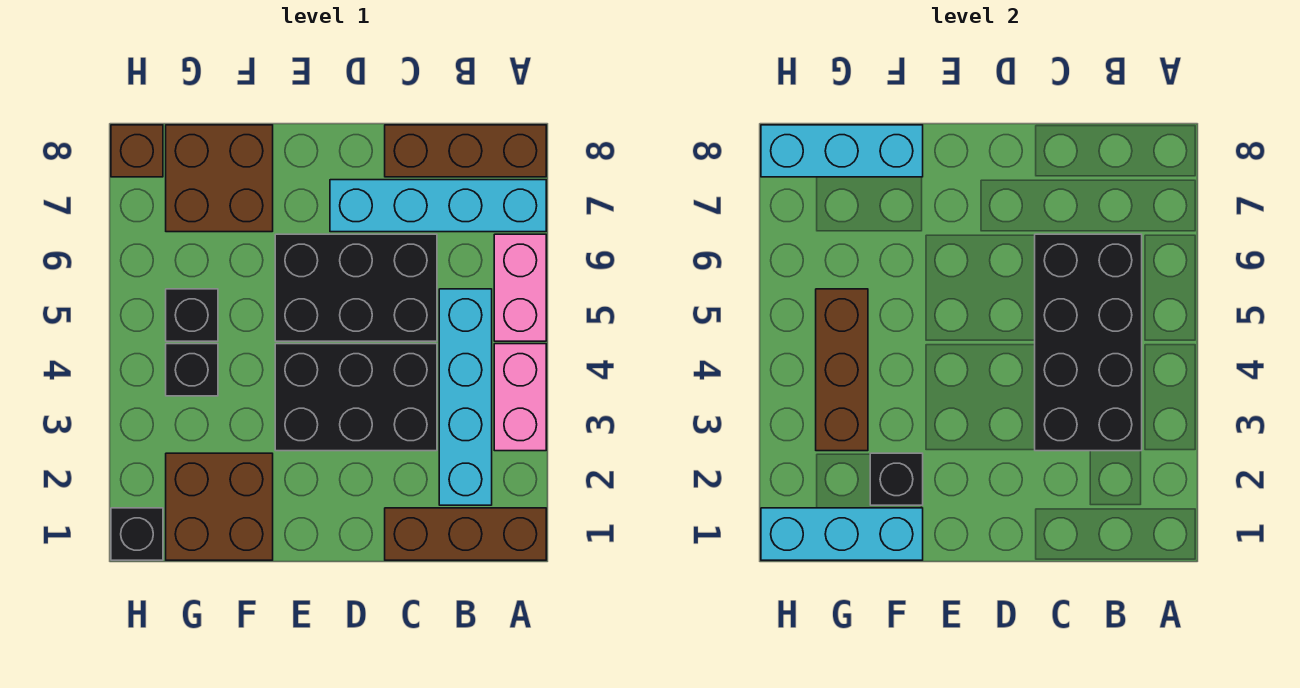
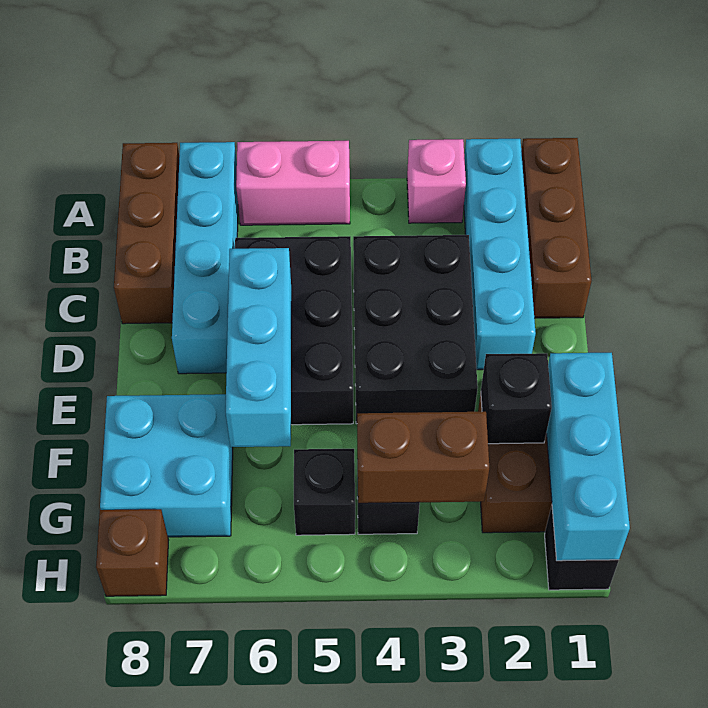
pink brick A3:A4 level 1 -> pink brick A3 level 1
cyan brick B2:B5 level 1 -> cyan brick A2:D2 level 1
black brick B3:C6 level 2 -> none
brown brick F7:G8 level 1 -> cyan brick F7:G8 level 1
cyan brick F8:H8 level 2 -> cyan brick D6:F6 level 2
brown brick G3:G5 level 2 -> brown brick G3:G4 level 2

